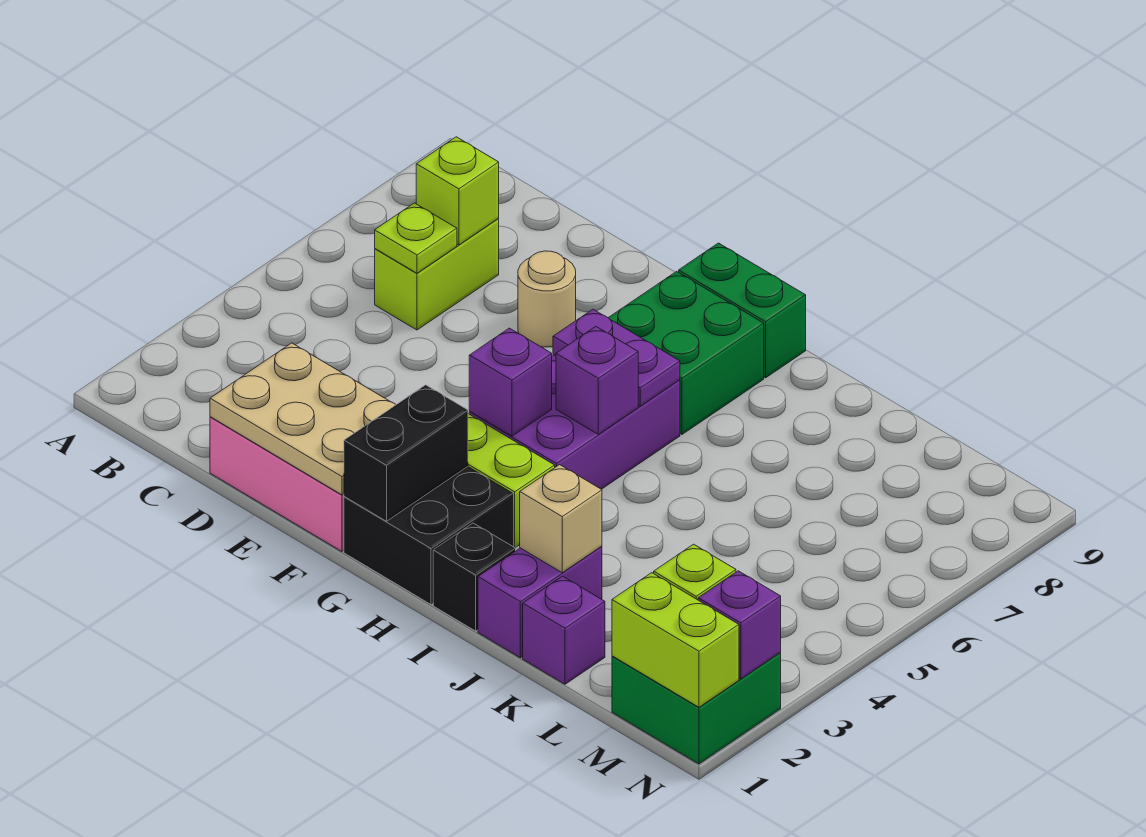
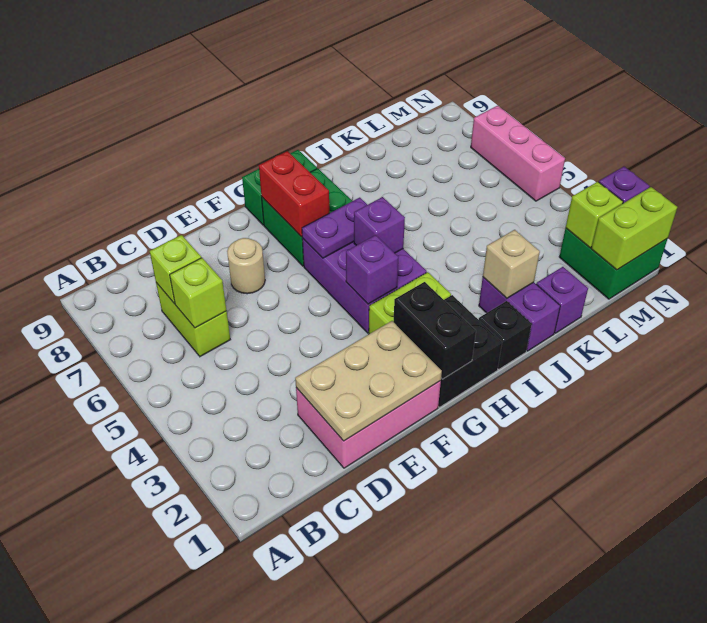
lime plate C6 level 2 -> lime brick C6 level 2
none -> red brick G7:G8 level 2
none -> pink brick N5:N7 level 1

